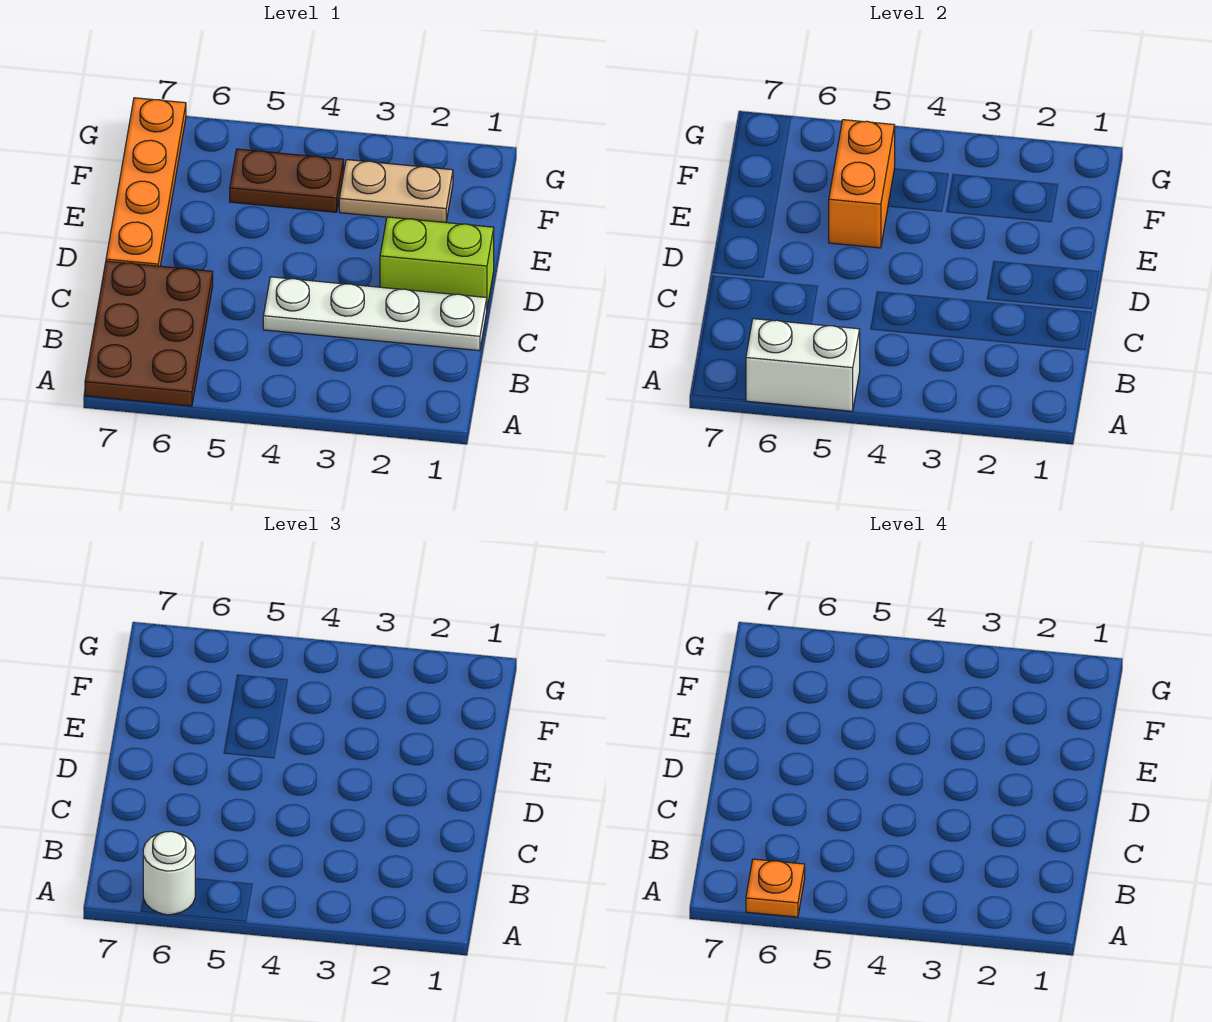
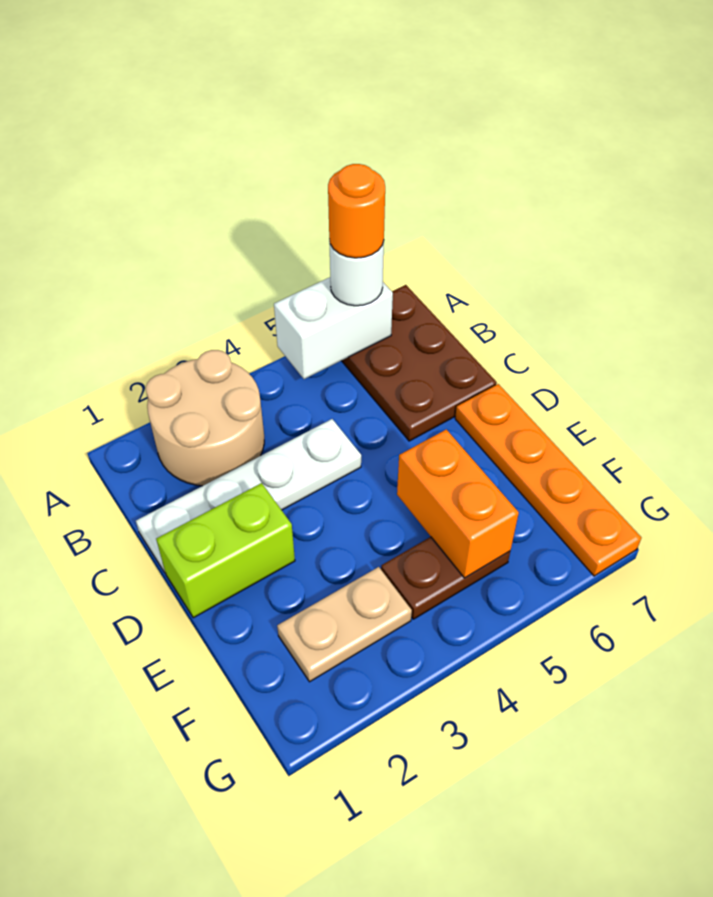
none -> tan round brick A2:B3 level 1
orange plate A6 level 4 -> orange round brick A6 level 4

